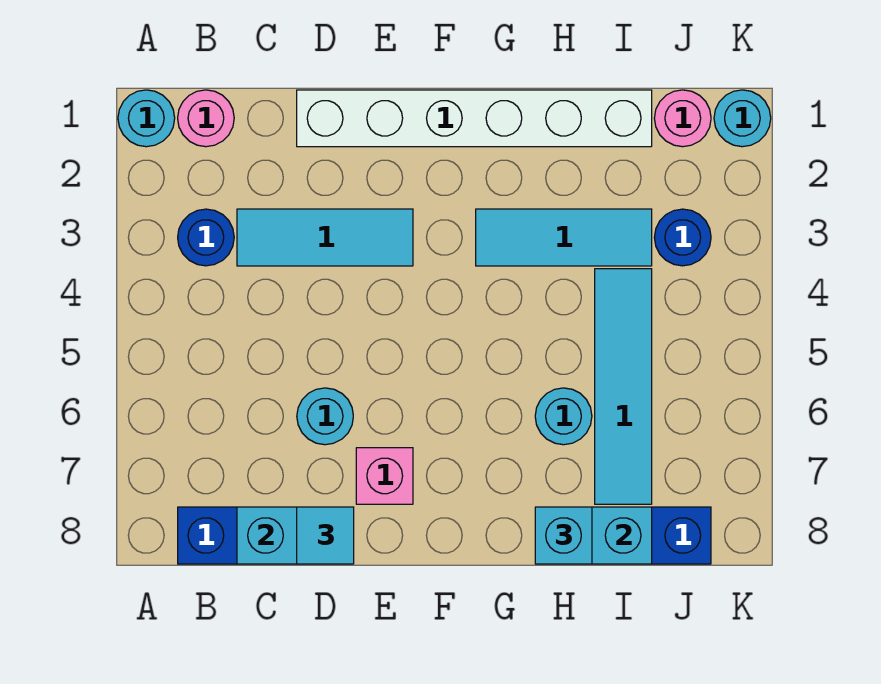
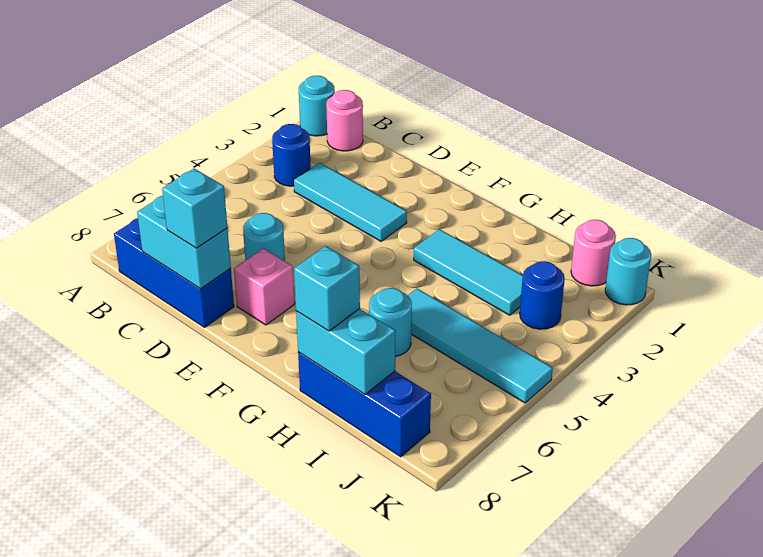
white brick D1:I1 level 1 -> none
cyan tile D8 level 3 -> cyan brick D8 level 3
cyan tile I4:I7 level 1 -> cyan tile H5:K5 level 1

